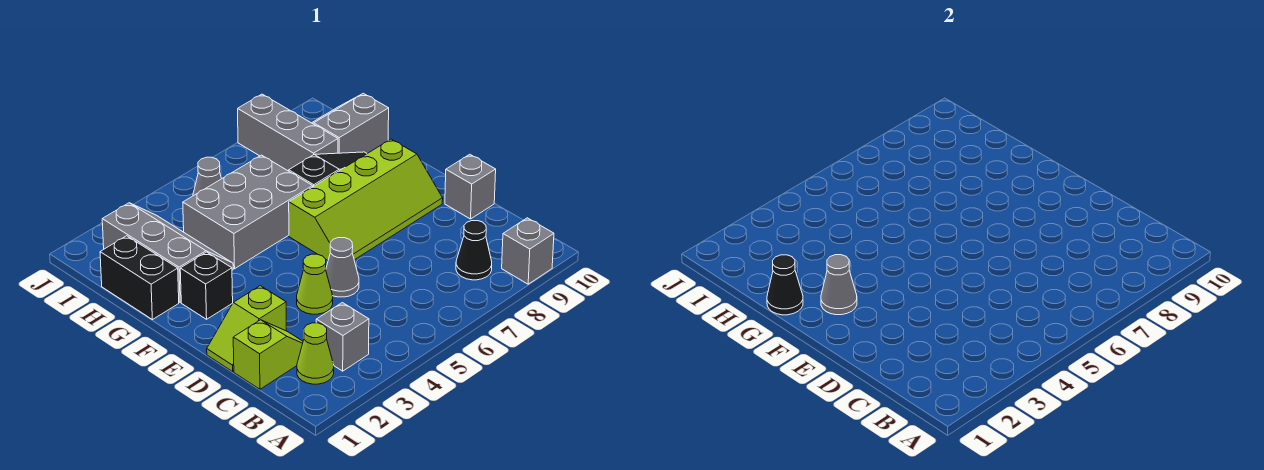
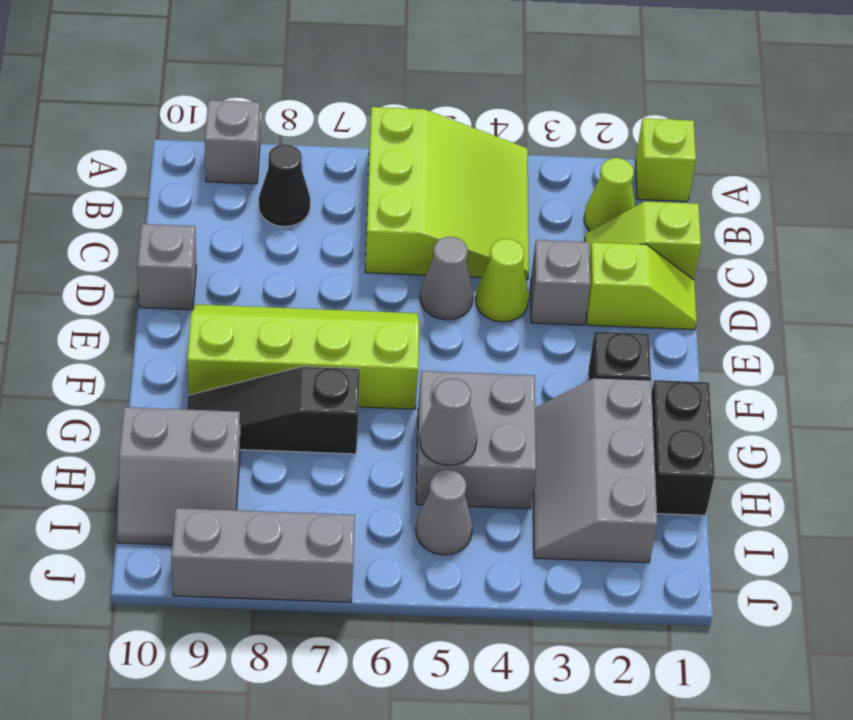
none -> lime brick A1 level 1
none -> lime slope A4:C6 level 1 top 6
grey brick B3 level 1 -> grey brick D3 level 1
grey cone F2 level 2 -> grey cone H5 level 2
black cone G1 level 2 -> none
grey brick G4:H6 level 1 -> grey brick G4:H5 level 1
grey brick H8:J8 level 1 -> grey brick J7:J9 level 1

